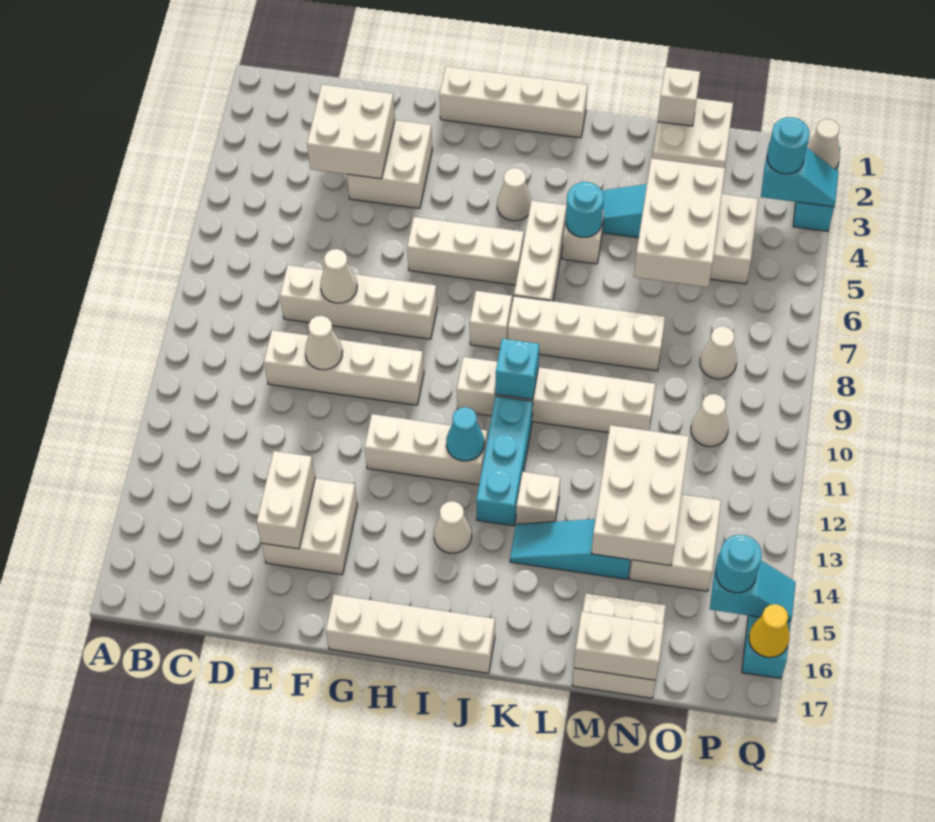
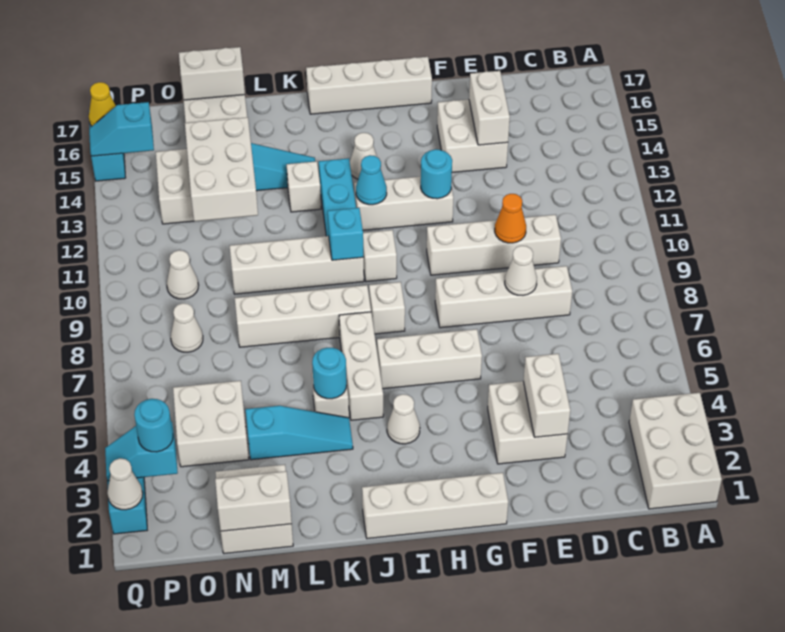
white brick D3:E4 level 2 -> white brick E3:E4 level 2
white cone E10 level 2 -> orange cone E10 level 2
white brick M1 level 2 -> white brick M1:N1 level 2
white brick M4:N6 level 2 -> white brick A1:B3 level 1
cyan round brick P15 level 3 -> cyan round brick G12 level 2

